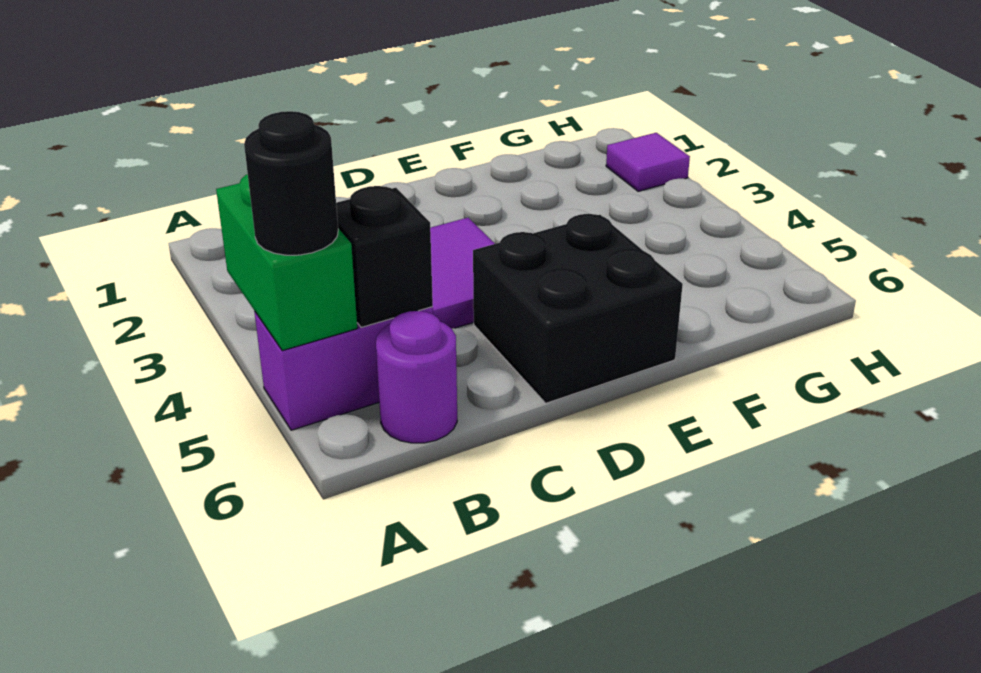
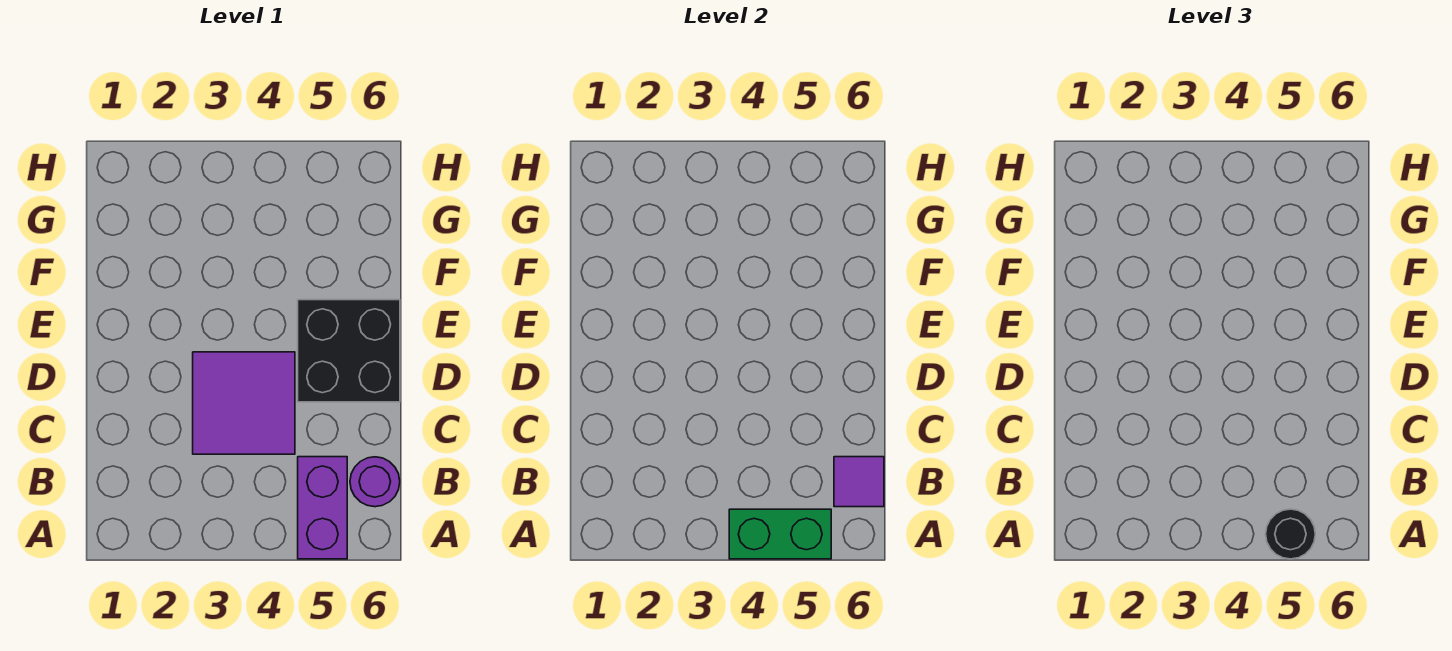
black brick B5 level 2 -> none
purple tile H2 level 1 -> purple tile B6 level 2

